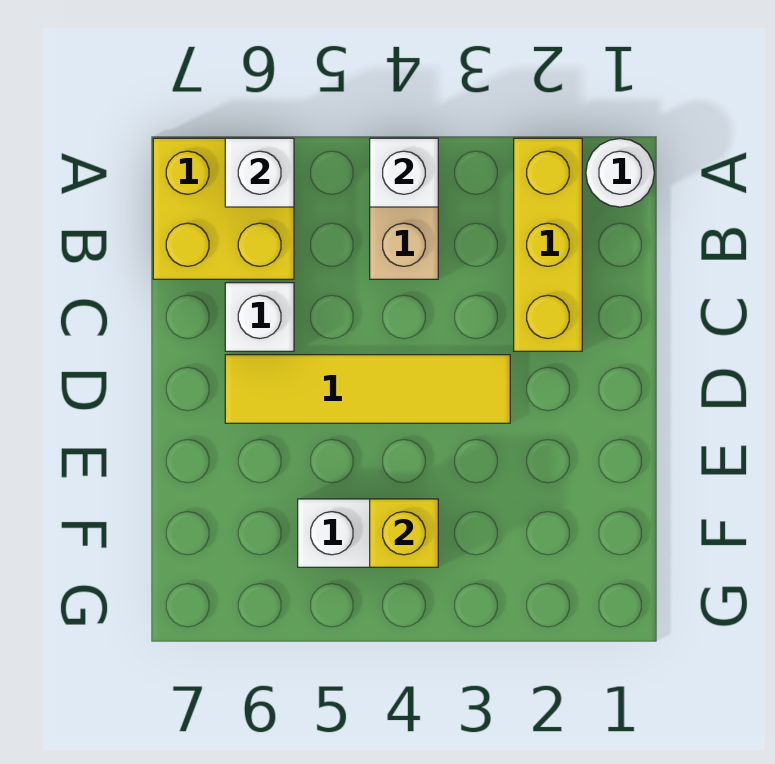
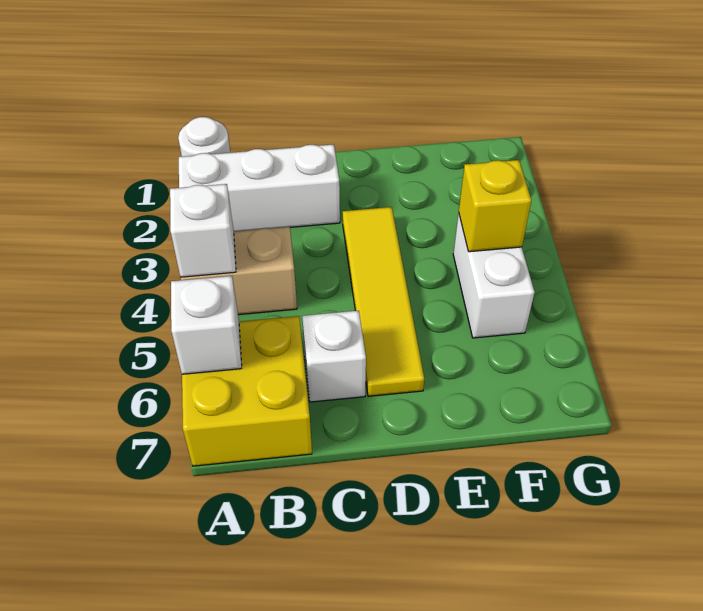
yellow brick A2:C2 level 1 -> white brick A2:C2 level 1

